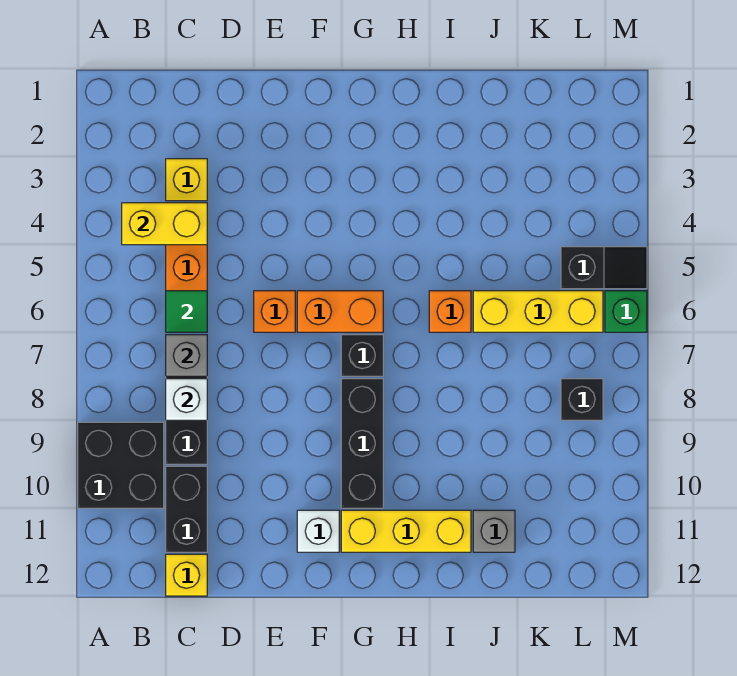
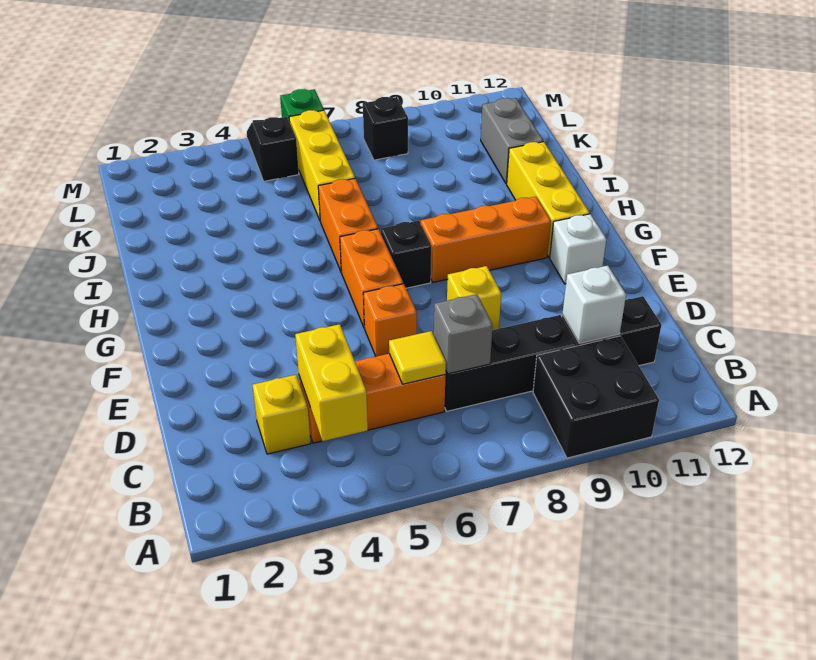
green tile C6 level 2 -> yellow tile C6 level 2
white brick C8 level 2 -> white brick C10 level 2
yellow brick C12 level 1 -> yellow brick E8 level 1
black brick G8:G10 level 1 -> orange brick G8:G10 level 1
orange brick I6 level 1 -> orange brick H6:I6 level 1
grey brick J11 level 1 -> grey brick J11:K11 level 1

